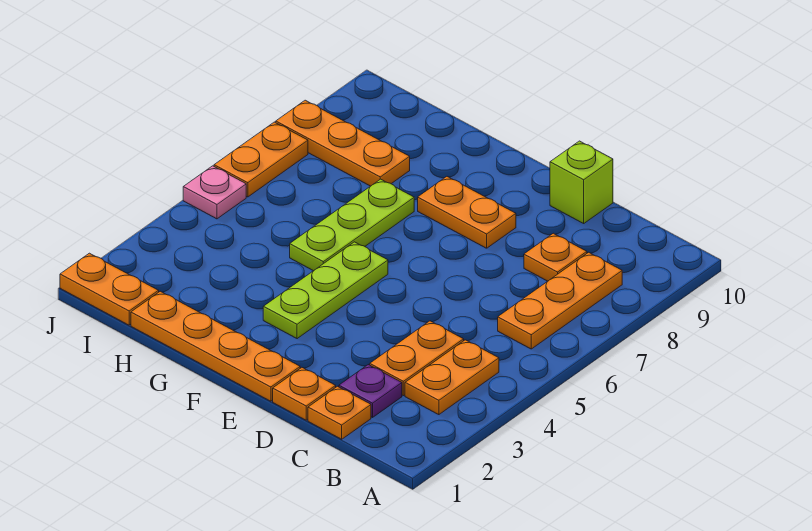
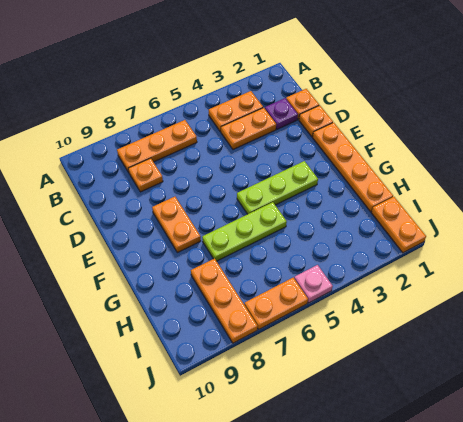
lime brick D10 level 1 -> none

